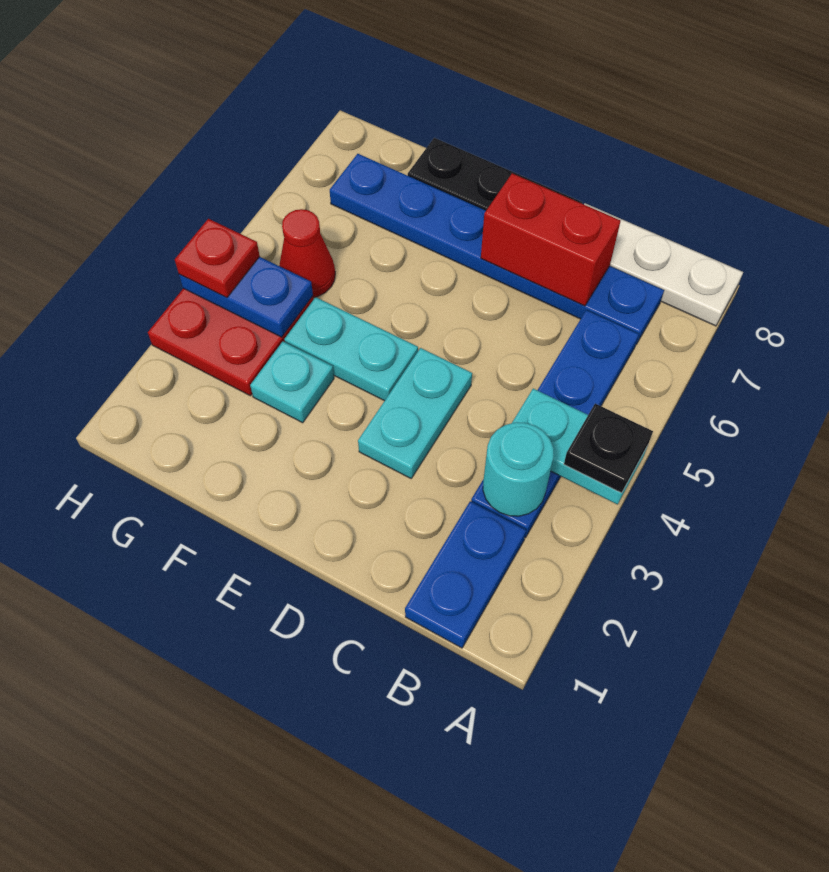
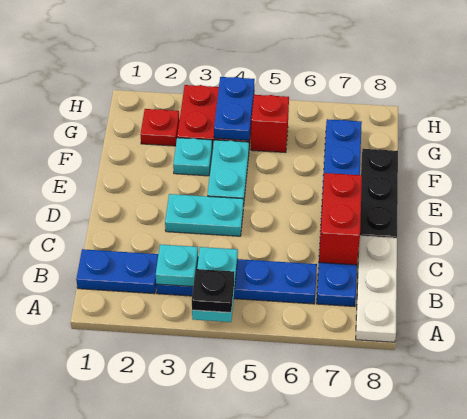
cyan round brick B3 level 2 -> cyan plate B3 level 2
red cone G5 level 1 -> red brick G5 level 1
red plate H4 level 3 -> red plate G2 level 1

